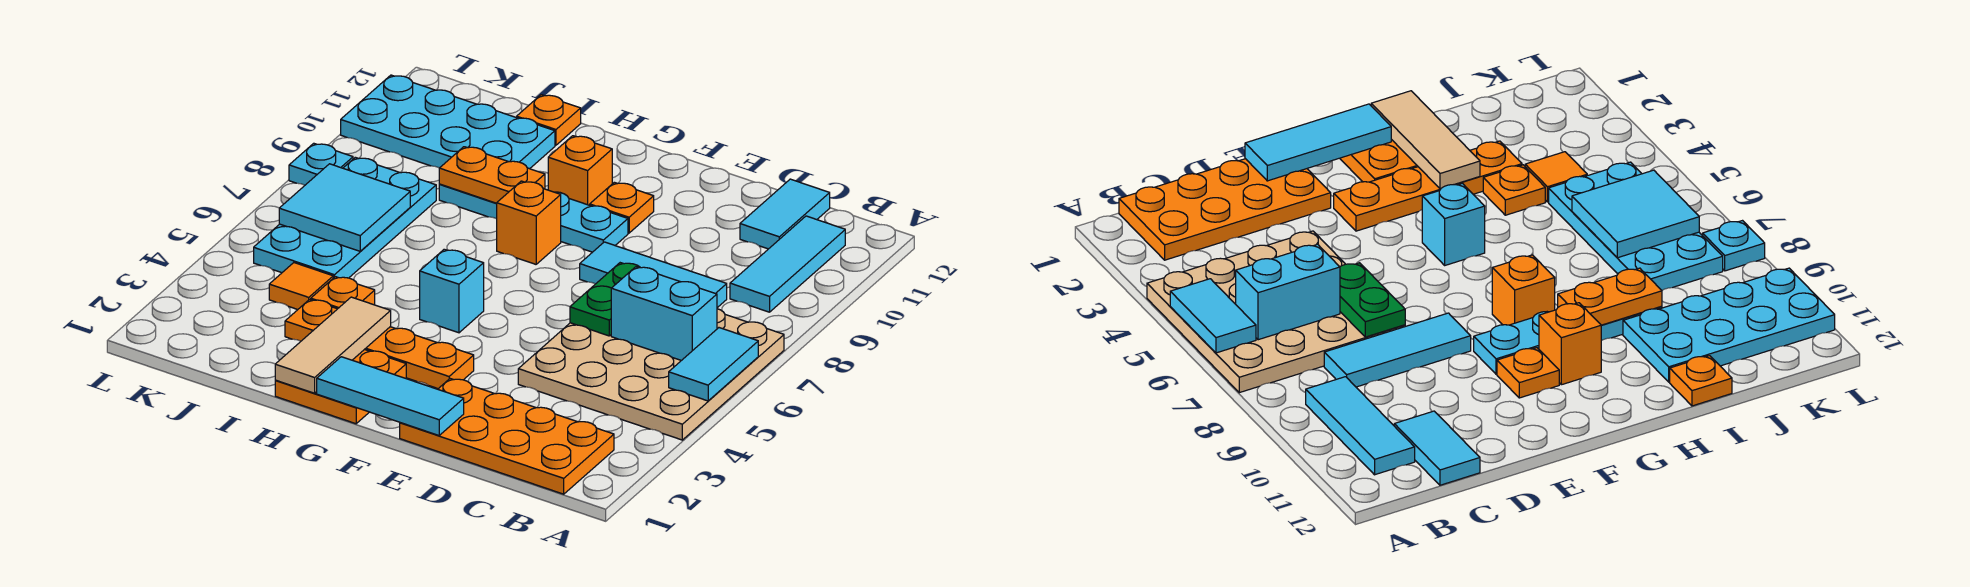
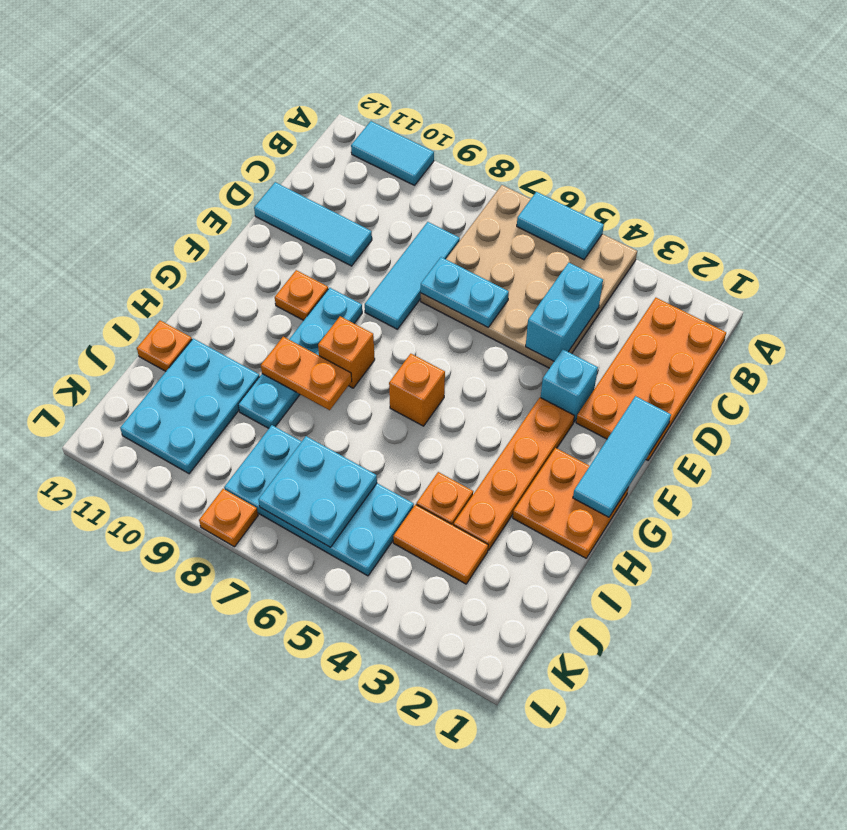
cyan brick B6:C6 level 2 -> cyan brick C4:D4 level 2
cyan tile B9:B11 level 1 -> cyan tile D10:D12 level 1
cyan tile C11:C12 level 1 -> cyan tile A10:A11 level 1
green plate D6:D7 level 2 -> cyan plate D6:D7 level 2
cyan brick G5 level 1 -> cyan brick E3 level 1
orange brick G10 level 1 -> orange brick G6 level 1
tan tile H1:H3 level 2 -> none
orange plate H9:I9 level 2 -> orange plate H8:H9 level 2
cyan plate I10:L11 level 1 -> cyan plate I10:K11 level 1
orange tile J4 level 1 -> orange tile J3:J4 level 1
cyan tile J6:K7 level 2 -> cyan plate J6:K7 level 2
cyan plate L8 level 1 -> orange plate L8 level 1

